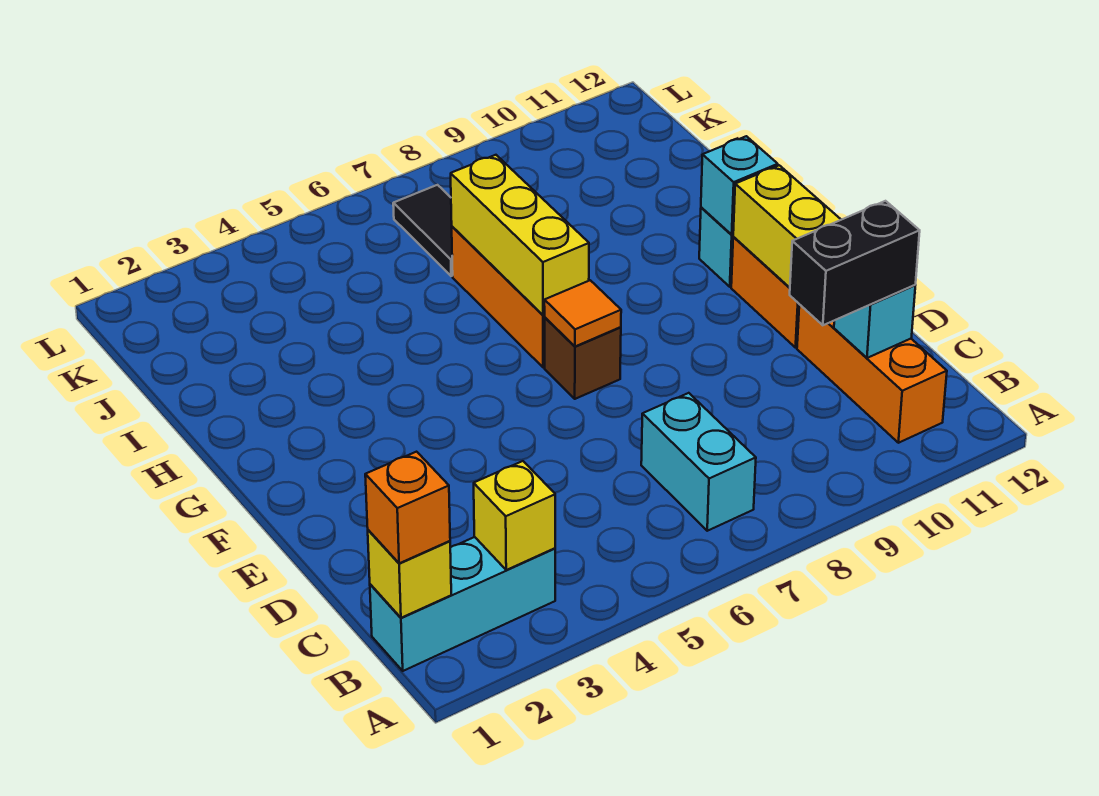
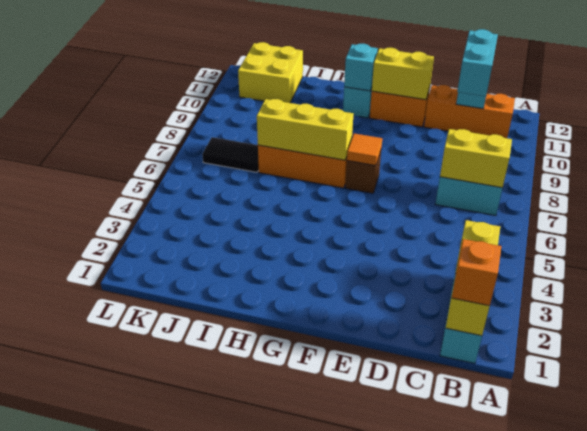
none -> yellow brick B7:C7 level 2
black brick C10:C11 level 3 -> cyan brick C10:C11 level 3
none -> yellow brick J11:K12 level 1

